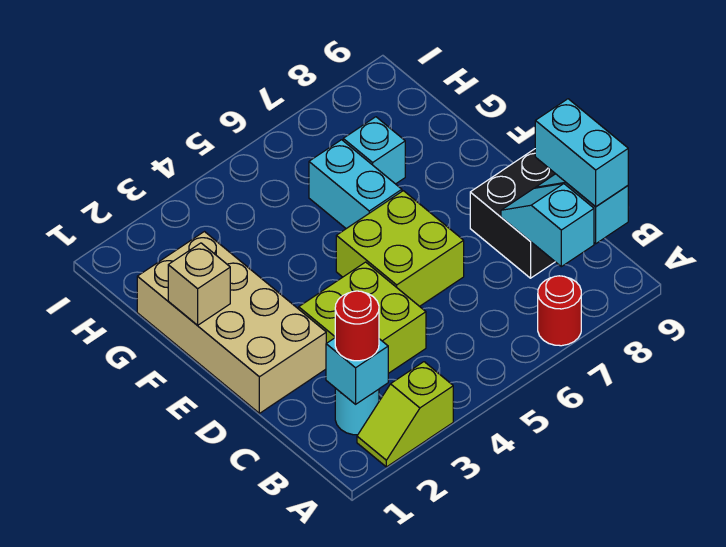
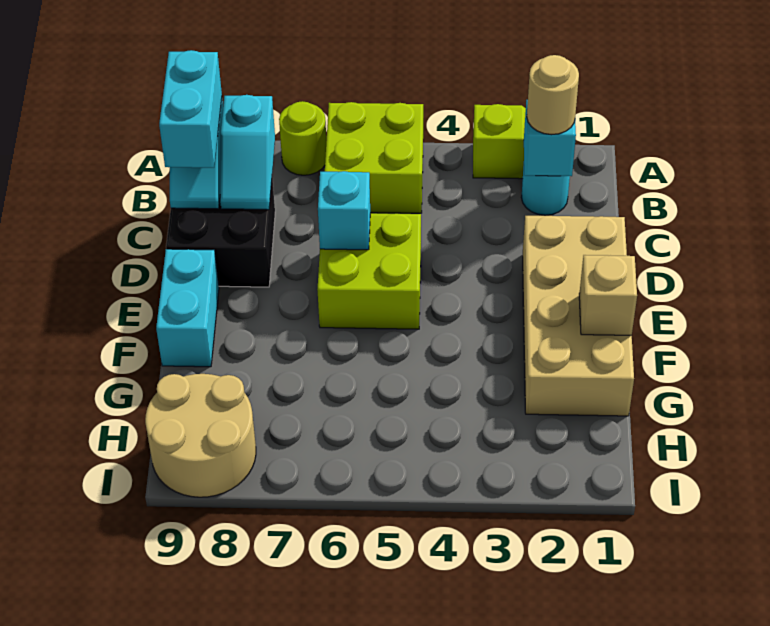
red round brick A7 level 1 -> lime round brick A7 level 1
red round brick B2 level 3 -> tan round brick B2 level 3
lime brick C3:D4 level 1 -> lime brick A5:B6 level 1
cyan brick F6:G6 level 1 -> cyan brick E9:F9 level 1
cyan brick G7 level 1 -> cyan brick D6 level 2
none -> tan round brick H8:I9 level 1

